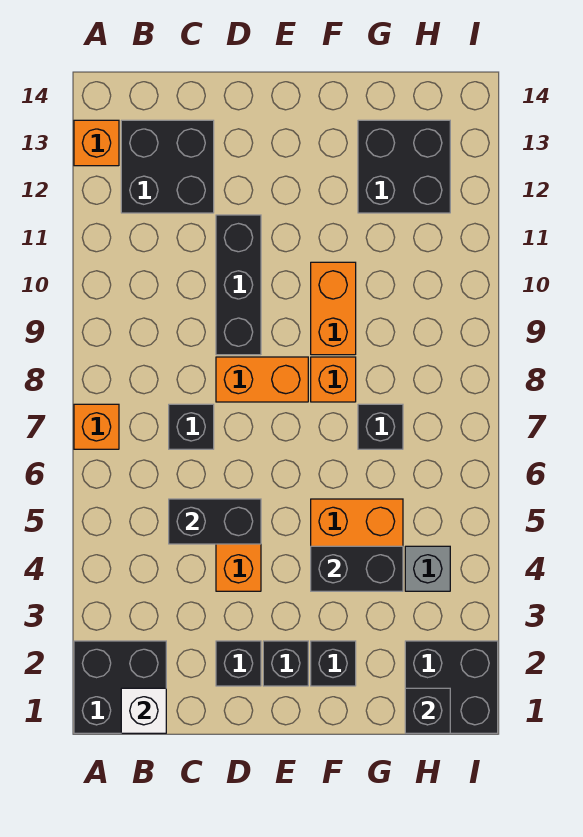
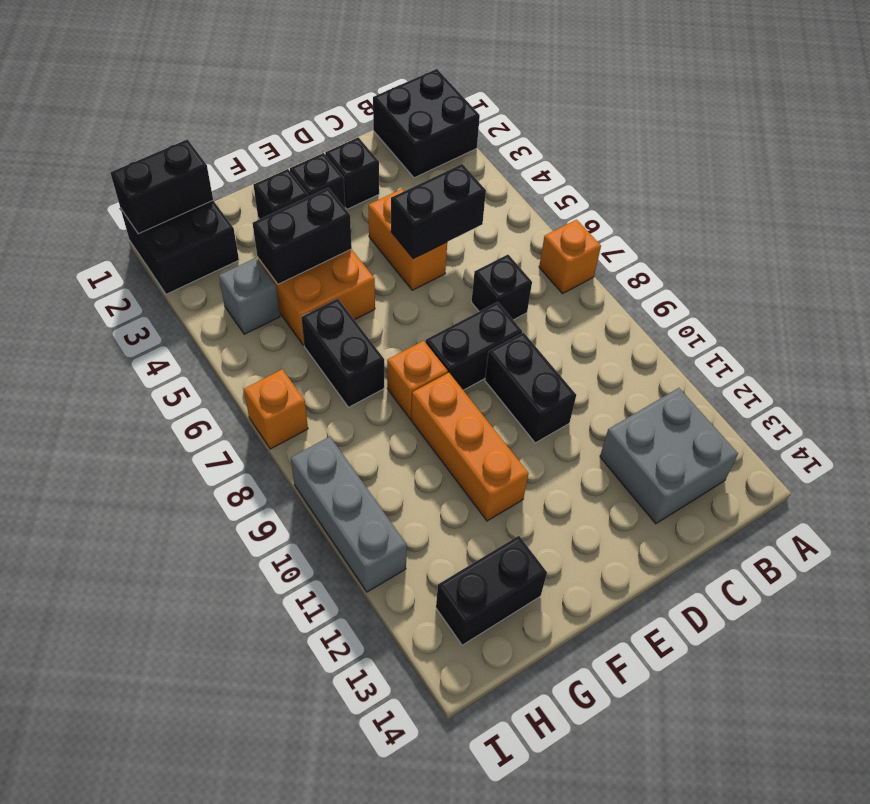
orange brick A13 level 1 -> orange brick I7 level 1
white brick B1 level 2 -> none
black brick B12:C13 level 1 -> grey brick B12:C13 level 1
orange brick D8:E8 level 1 -> black brick D8:E8 level 1
black brick D9:D11 level 1 -> black brick D9:D10 level 1
orange brick F9:F10 level 1 -> orange brick F9:F11 level 1
black brick G7 level 1 -> black brick G6:G7 level 1
black brick G12:H13 level 1 -> black brick G13:H13 level 1
black brick H1 level 2 -> black brick H1:I1 level 2
none -> grey brick I9:I11 level 1

